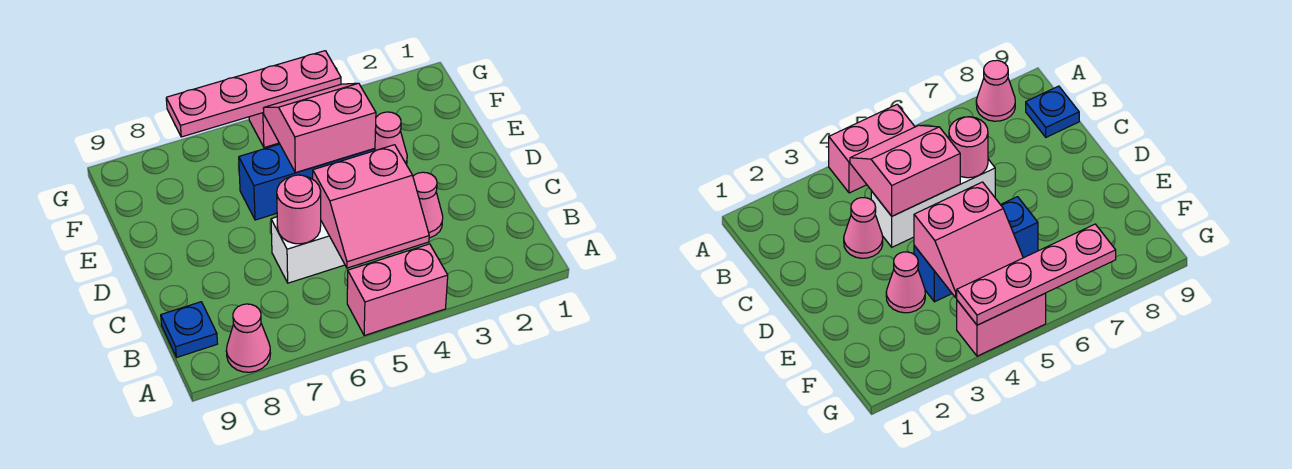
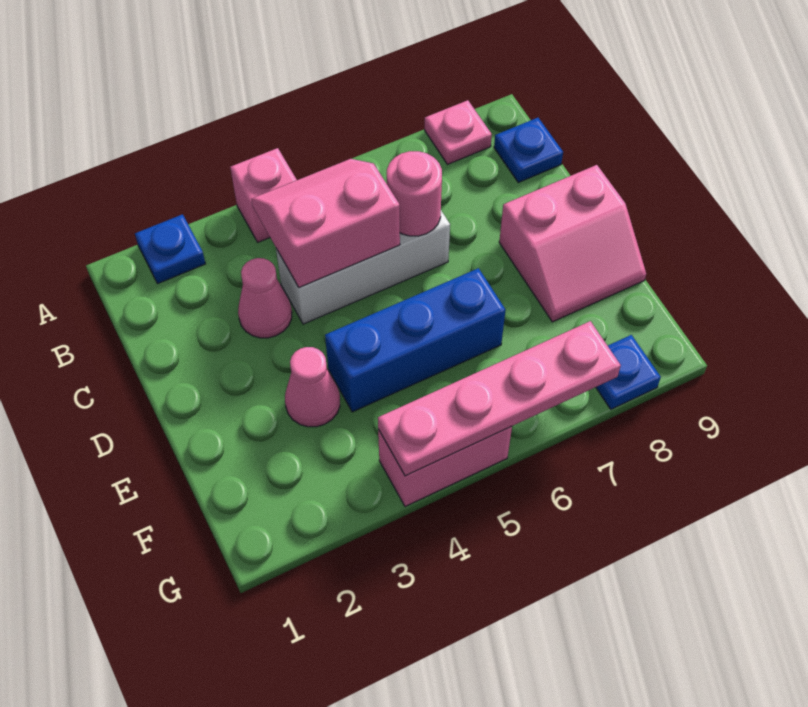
none -> blue plate A2 level 1
pink brick A4:A5 level 1 -> pink brick A4 level 1
pink cone A8 level 1 -> pink plate A8 level 1
pink slope E4:F5 level 2 top E -> pink slope D8:E9 level 1 top D
none -> blue plate G8 level 1

